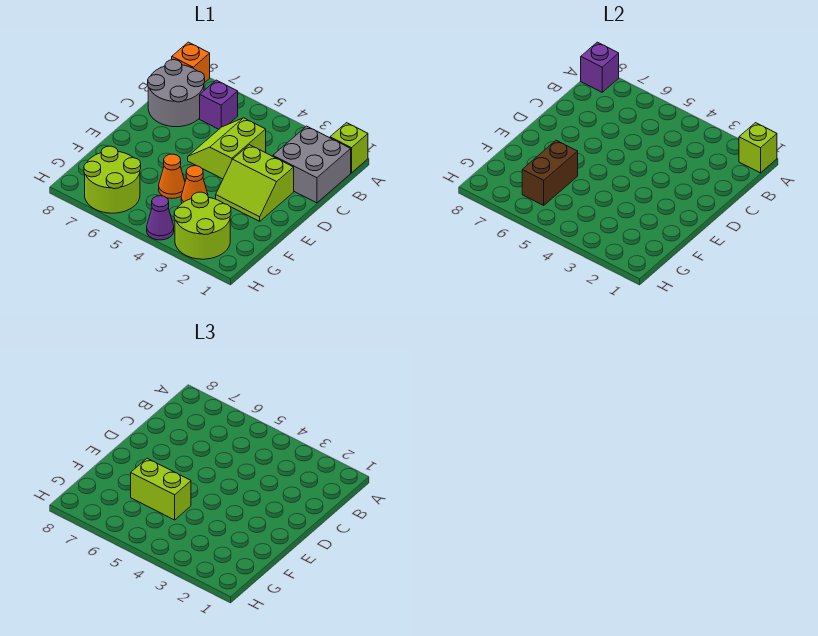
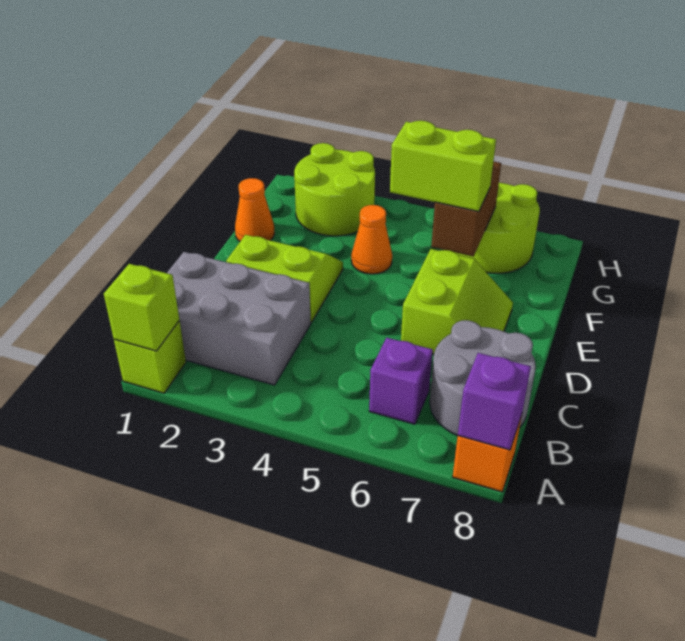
grey brick B1:C2 level 1 -> grey brick B1:C3 level 1
lime slope C4:D5 level 1 top 4 -> lime slope D6:E7 level 1 top 6
orange cone F5 level 1 -> orange cone F1 level 1
purple cone H4 level 1 -> none

